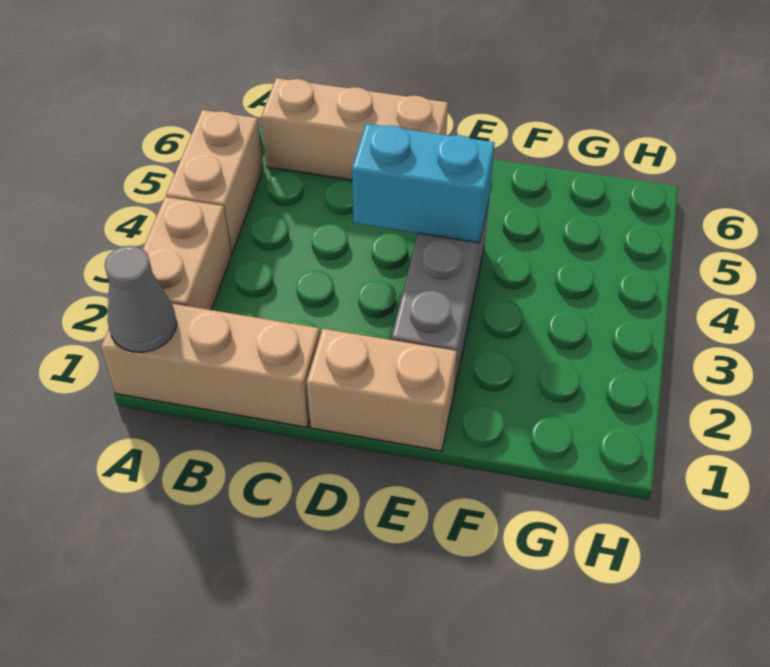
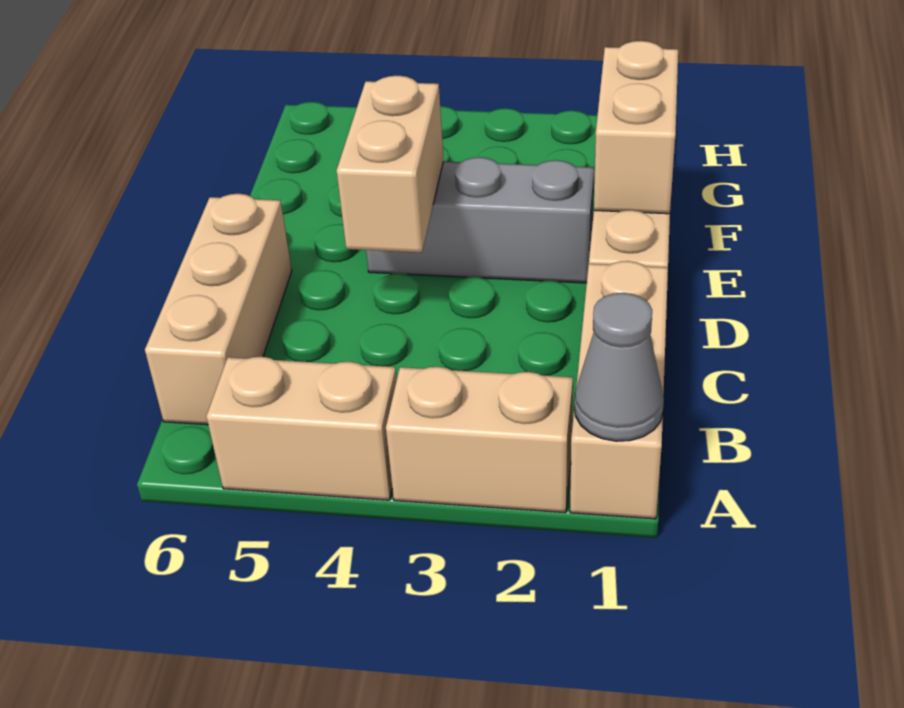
cyan brick D4:E4 level 2 -> tan brick D4:E4 level 2
none -> tan brick E1:F1 level 2

